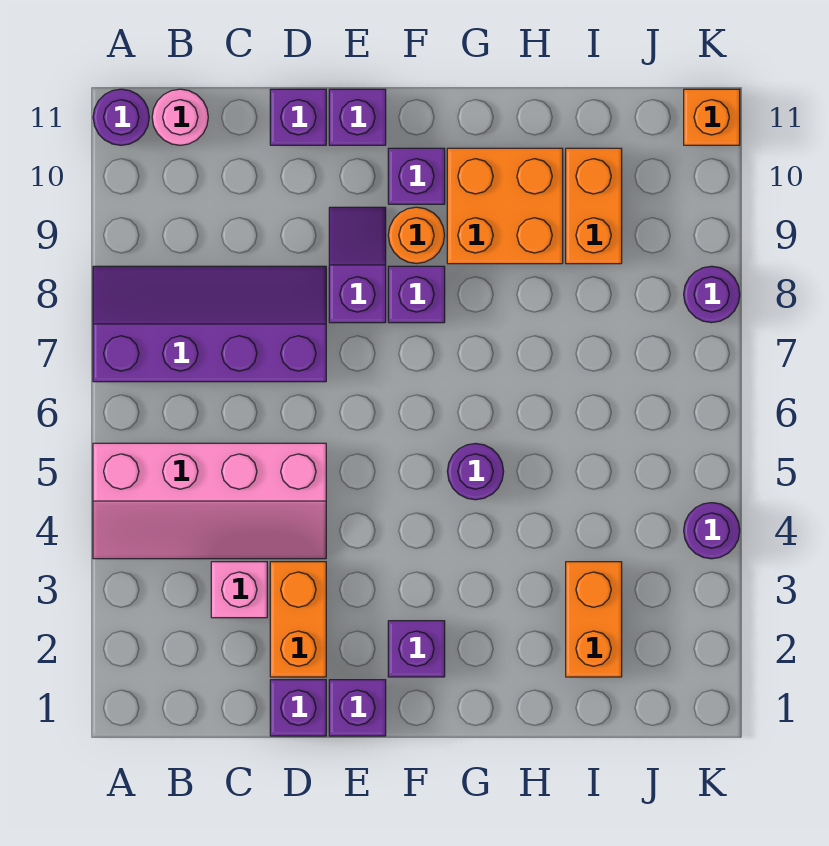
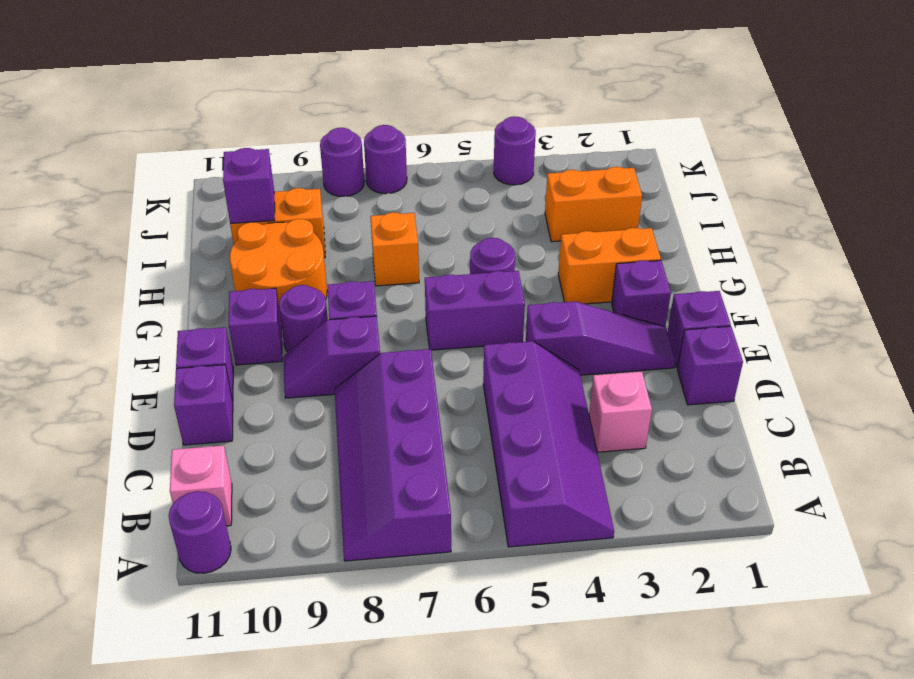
pink slope A4:D5 level 1 top 5 -> purple slope A4:D5 level 1 top 5
pink round brick B11 level 1 -> pink brick B11 level 1
orange brick D2:D3 level 1 -> orange brick G2:G3 level 1
none -> purple slope E2:E4 level 1 top 4
none -> purple brick F5:F6 level 1
orange round brick F9 level 1 -> purple round brick F9 level 1
orange brick G9:H10 level 1 -> orange round brick G9:H10 level 1
none -> purple brick I10 level 2
none -> purple round brick K7 level 1
orange brick K11 level 1 -> orange brick H7 level 1

